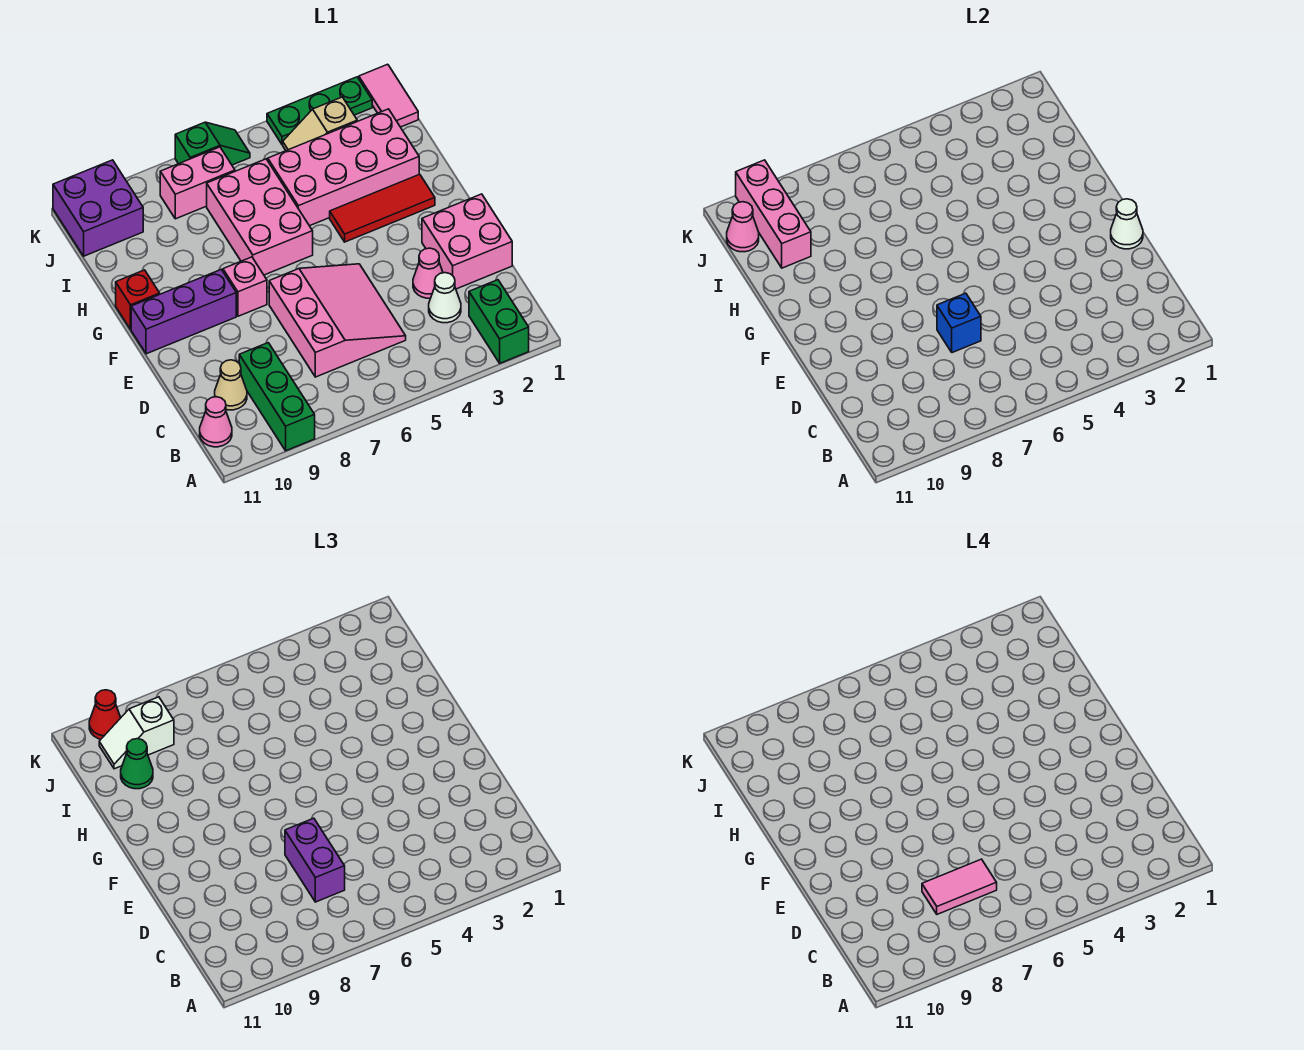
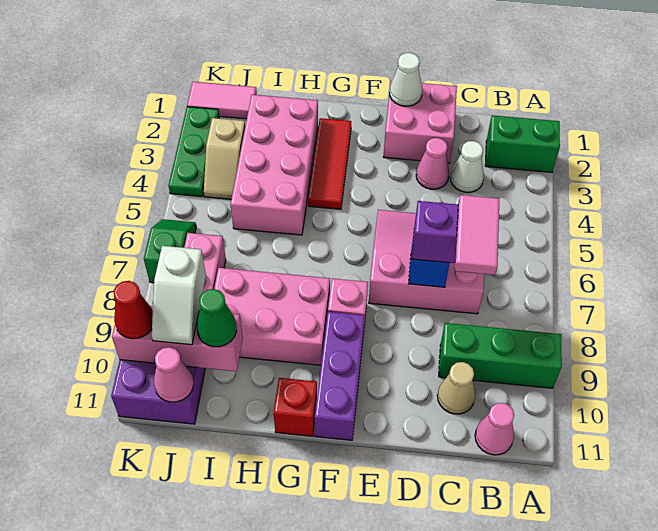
pink brick G6:I7 level 1 -> pink brick G8:I9 level 1

